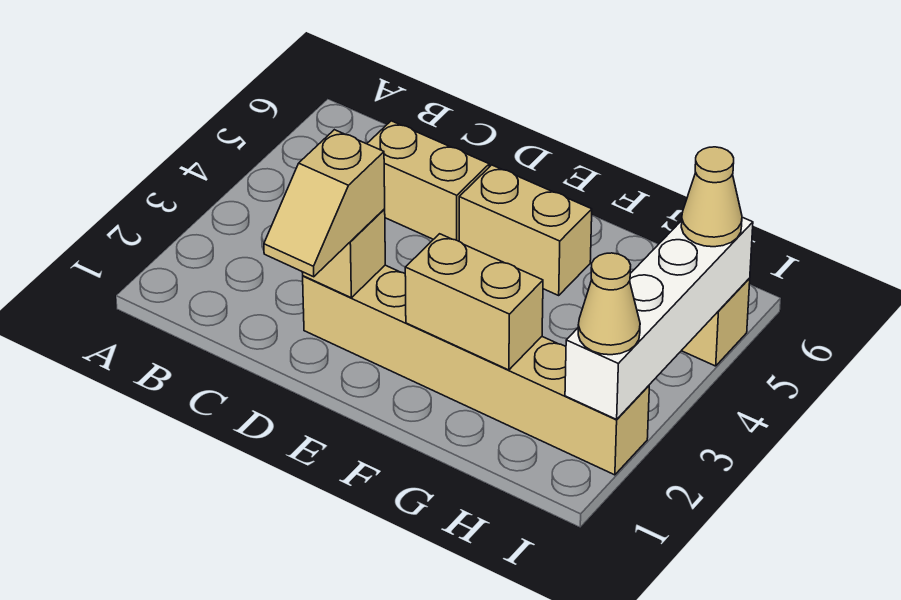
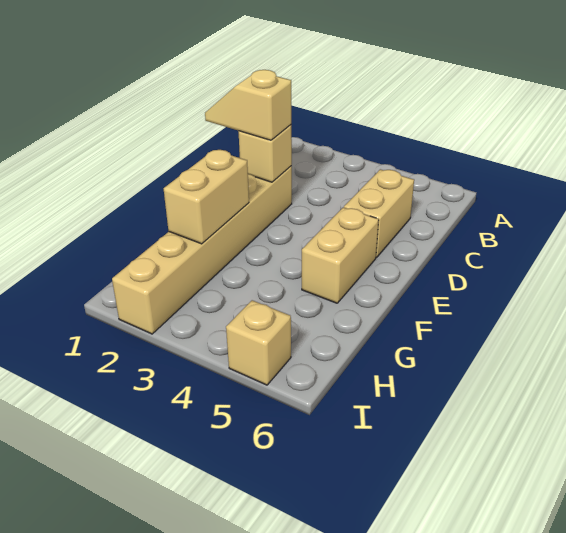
white brick I2:I5 level 2 -> none
tan cone I2 level 3 -> none
tan cone I5 level 3 -> none

